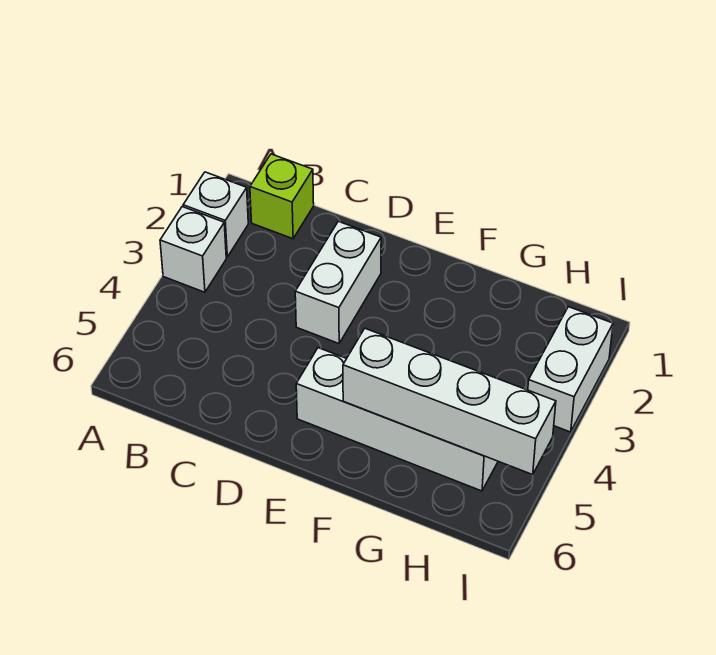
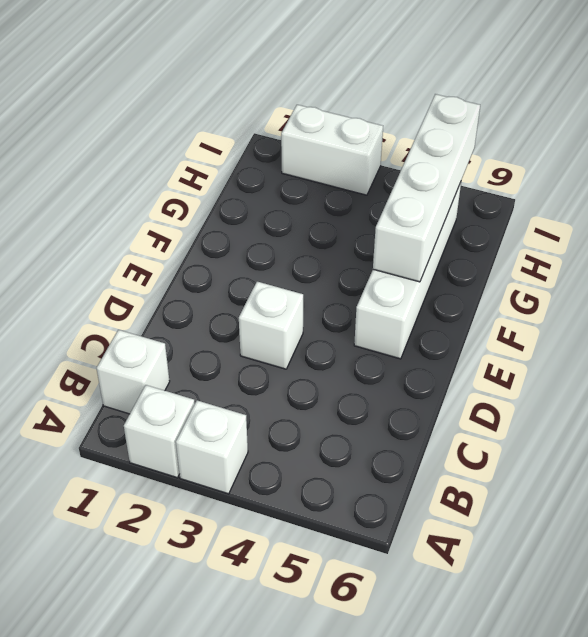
lime brick B1 level 1 -> white brick B1 level 1
white brick D2:D3 level 1 -> white brick D3 level 1

